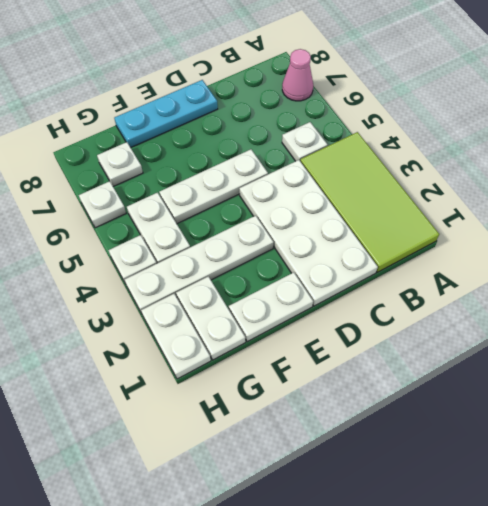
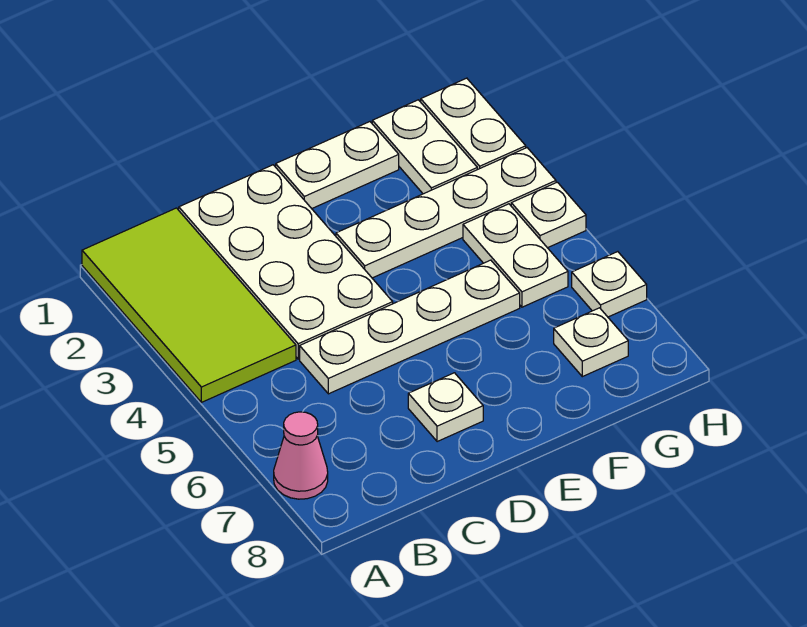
white plate B5 level 1 -> white plate D7 level 1
white plate D5:F5 level 1 -> white plate C5:F5 level 1
cyan plate D8:F8 level 1 -> none

